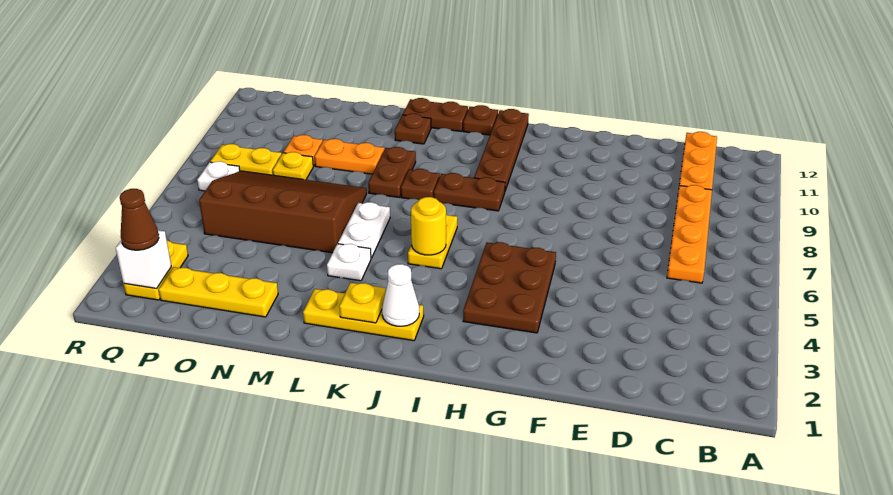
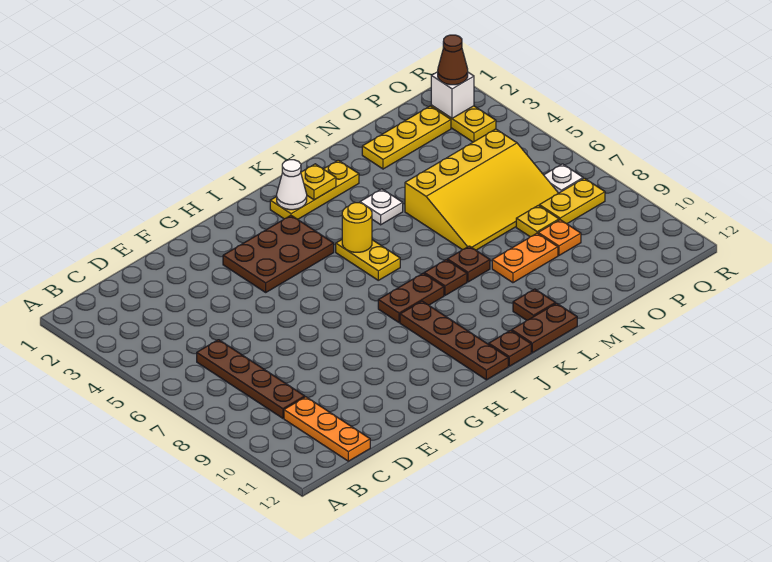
orange plate C6:C9 level 1 -> brown plate C6:C9 level 1
brown plate G3:H5 level 1 -> brown plate G3:I4 level 1
white plate L5:L6 level 1 -> none
brown plate L8:L9 level 1 -> brown plate L8 level 1
brown slope M5:P7 level 1 top 5 -> yellow slope M5:P7 level 1 top 5

